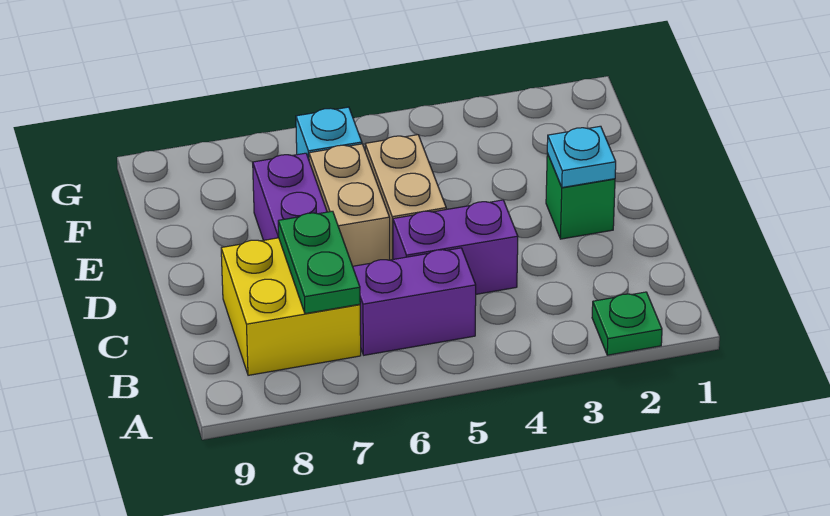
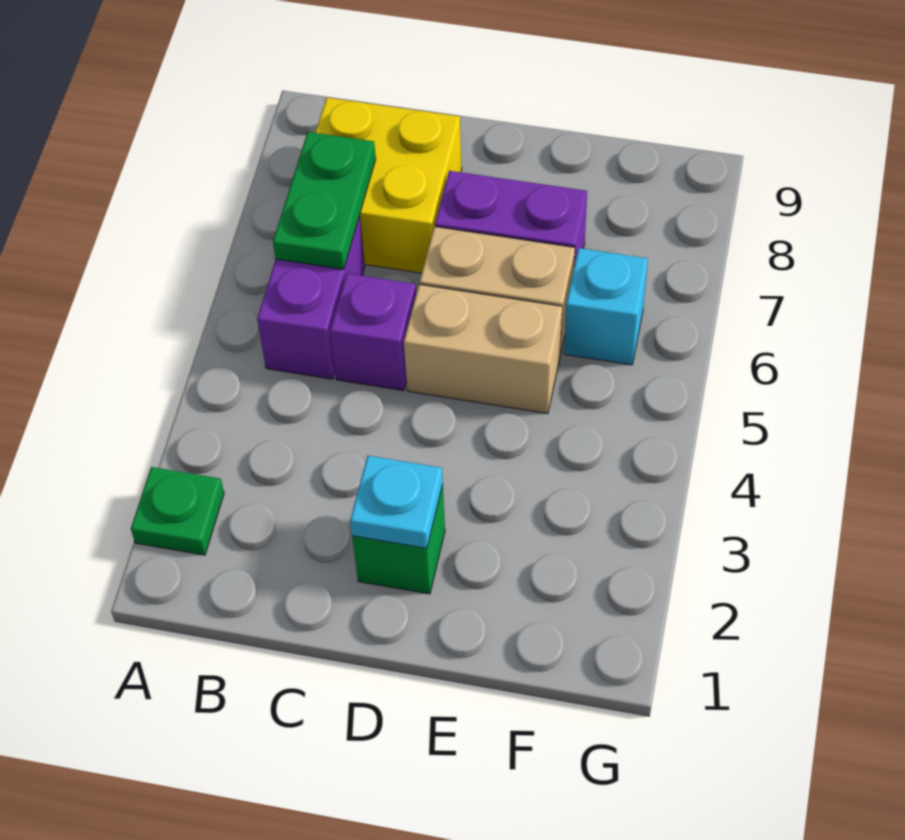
green plate B7:C7 level 2 -> green plate B6:B7 level 2
purple brick C4:C5 level 1 -> purple brick C5 level 1

